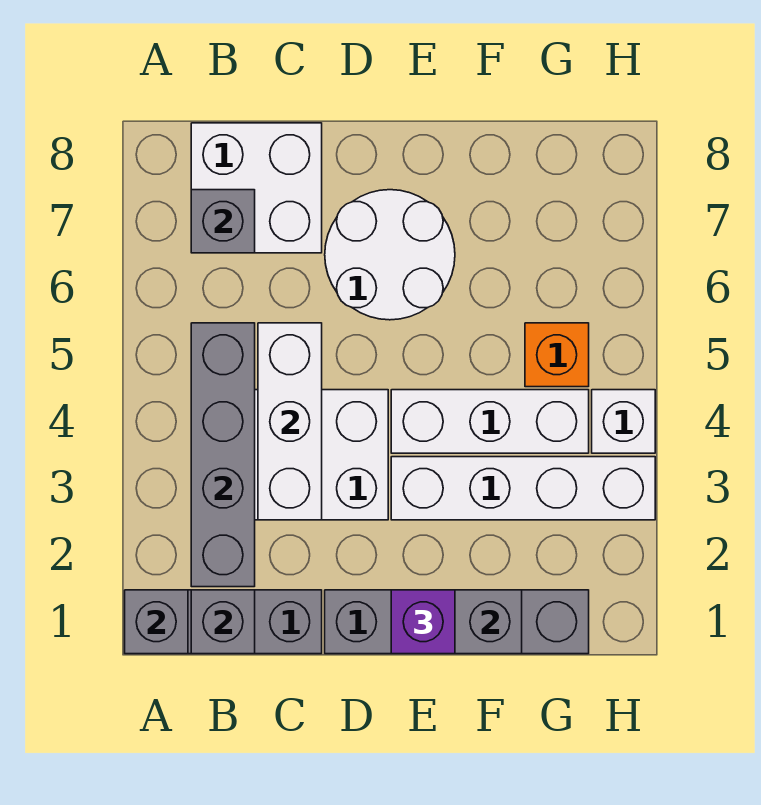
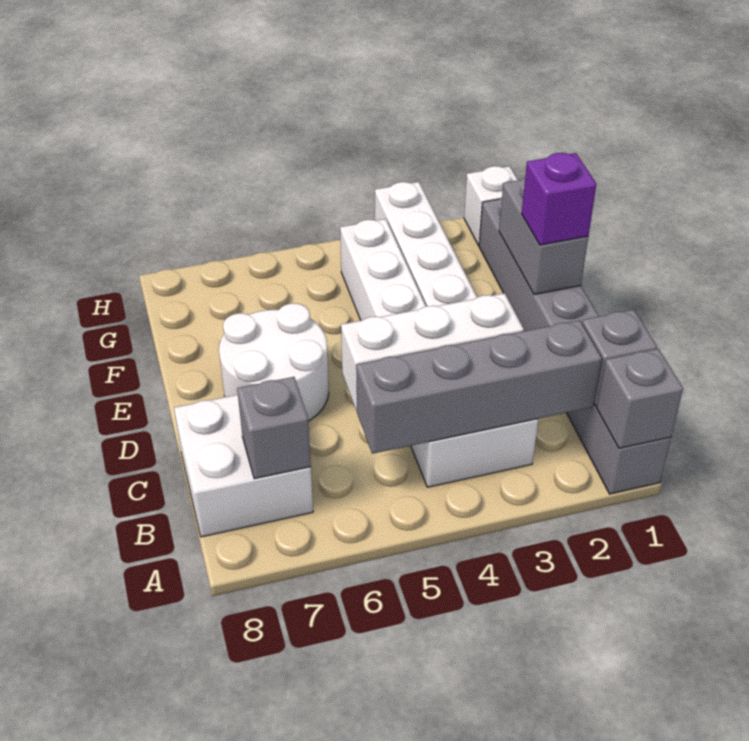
orange brick G5 level 1 -> none
white brick H4 level 1 -> white brick H1 level 1

